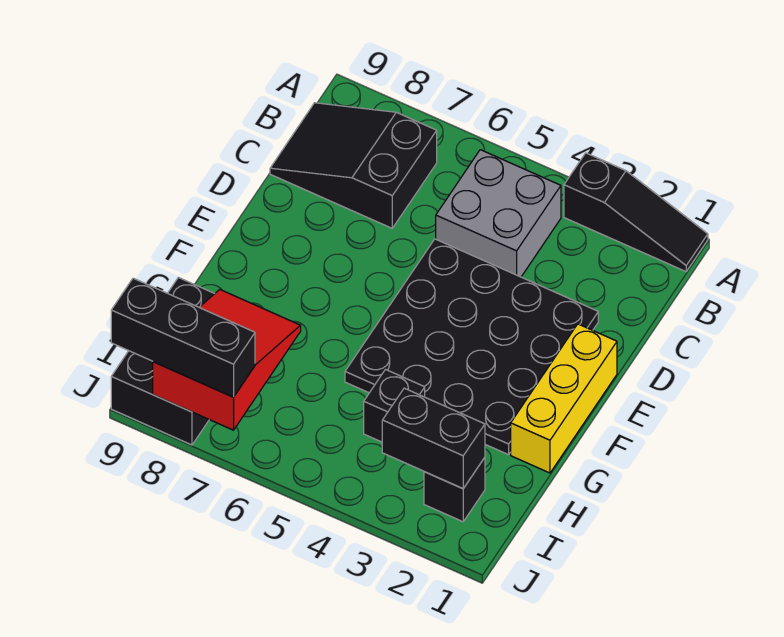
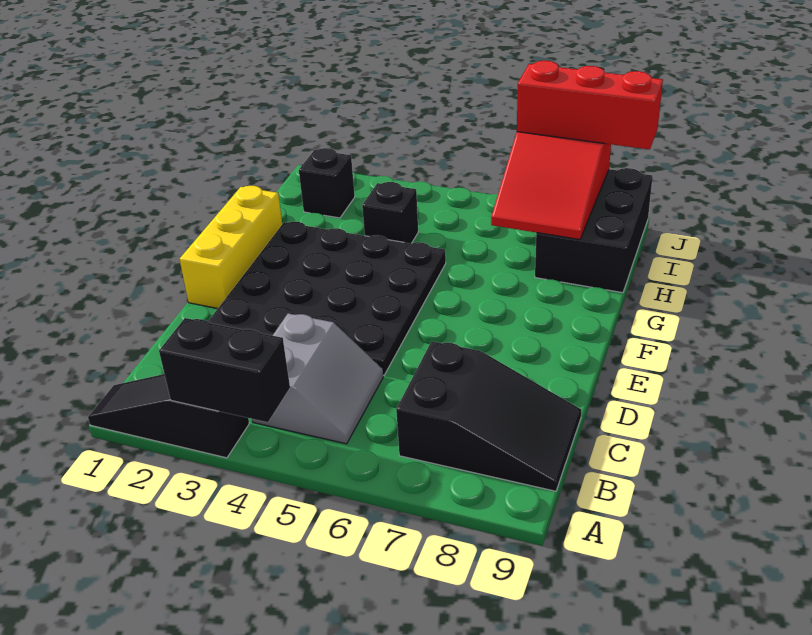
grey brick B4:C5 level 1 -> grey slope B4:C5 level 1 top 4
black brick I2:I3 level 2 -> black brick A3:A4 level 2
black brick J7:J9 level 3 -> red brick J7:J9 level 3

